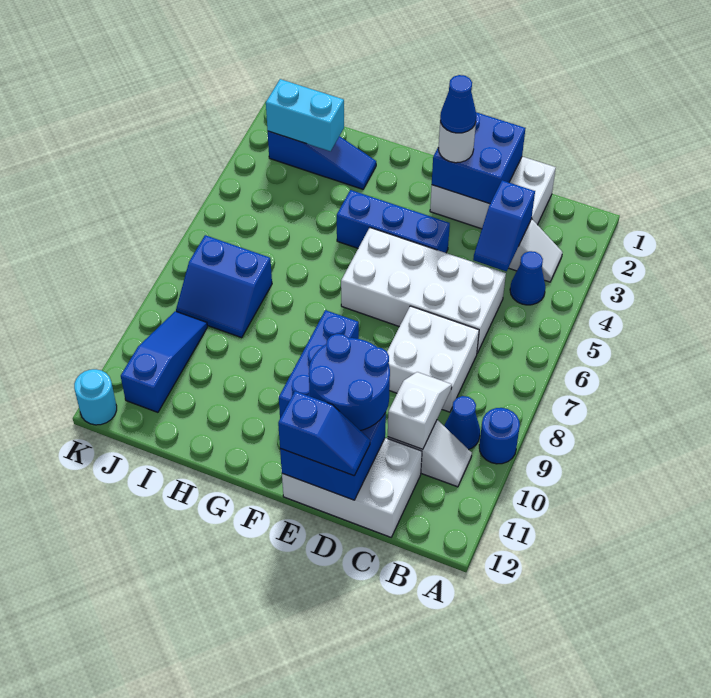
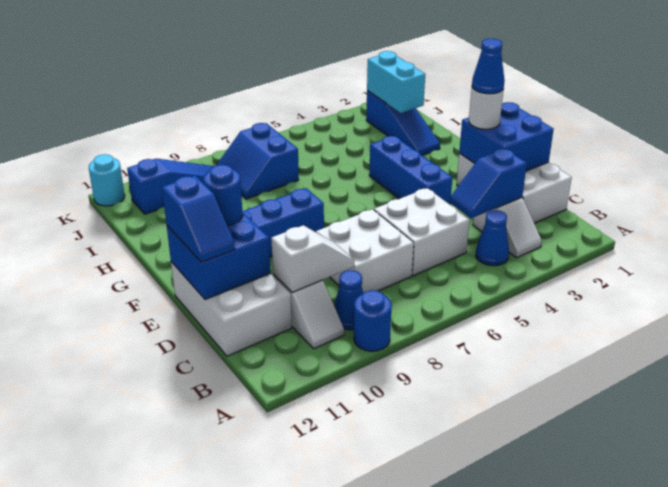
white brick C5:F6 level 1 -> white brick C5:D6 level 1
blue round brick D10:E11 level 3 -> blue round brick E11 level 3

